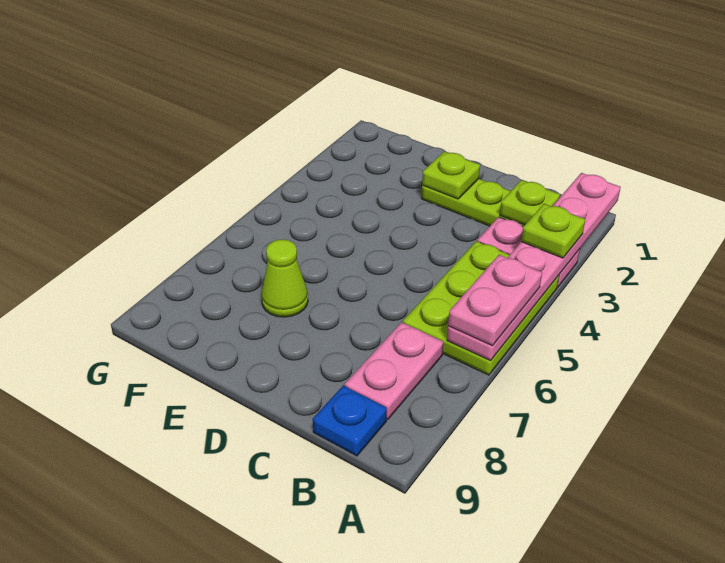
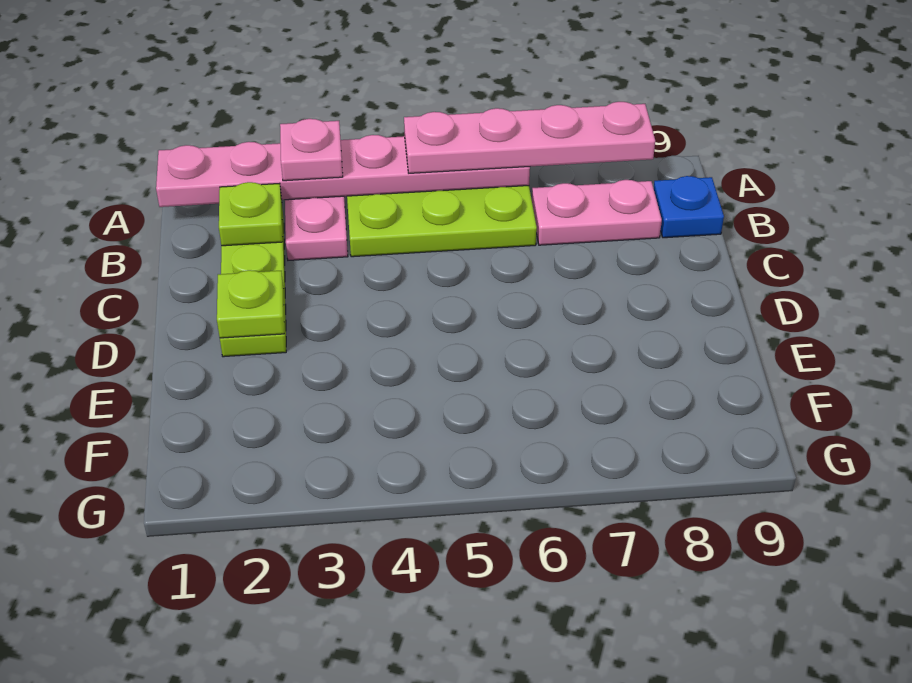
lime plate A3 level 3 -> pink plate A3 level 3
pink plate A5:A6 level 3 -> pink plate A5:A8 level 3
lime cone E7 level 1 -> none

